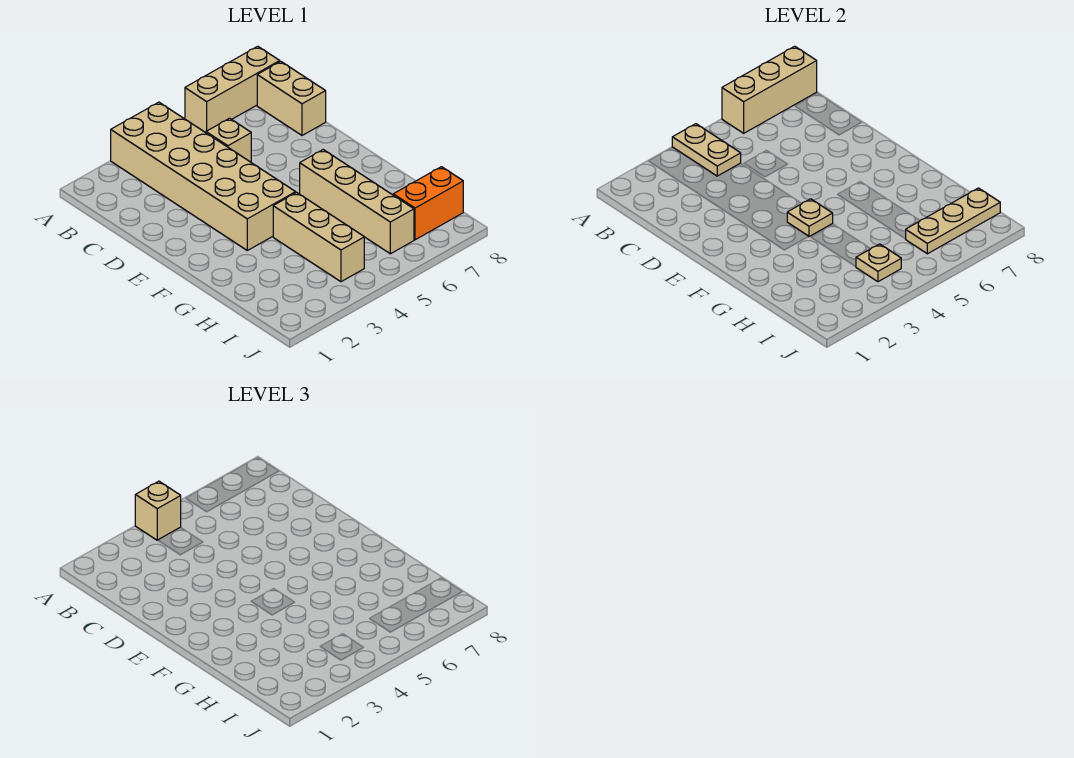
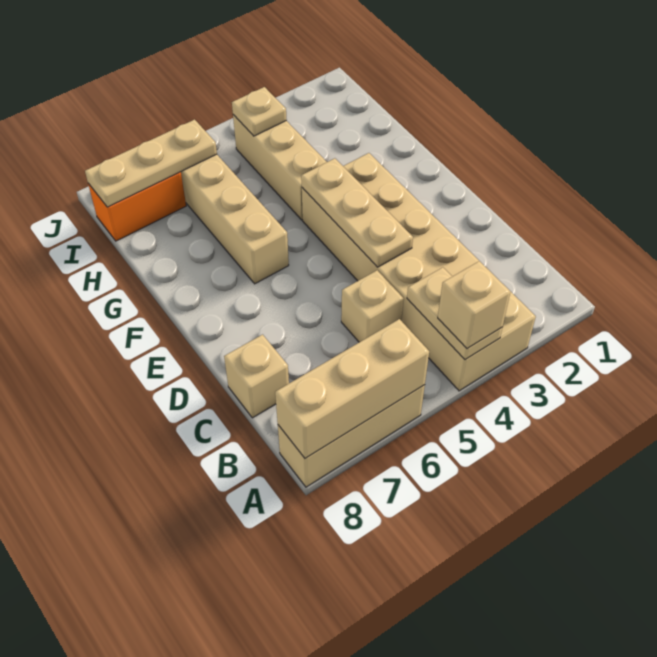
tan brick B8:C8 level 1 -> tan brick C8 level 1
tan plate F4 level 2 -> tan plate D4:F4 level 2

